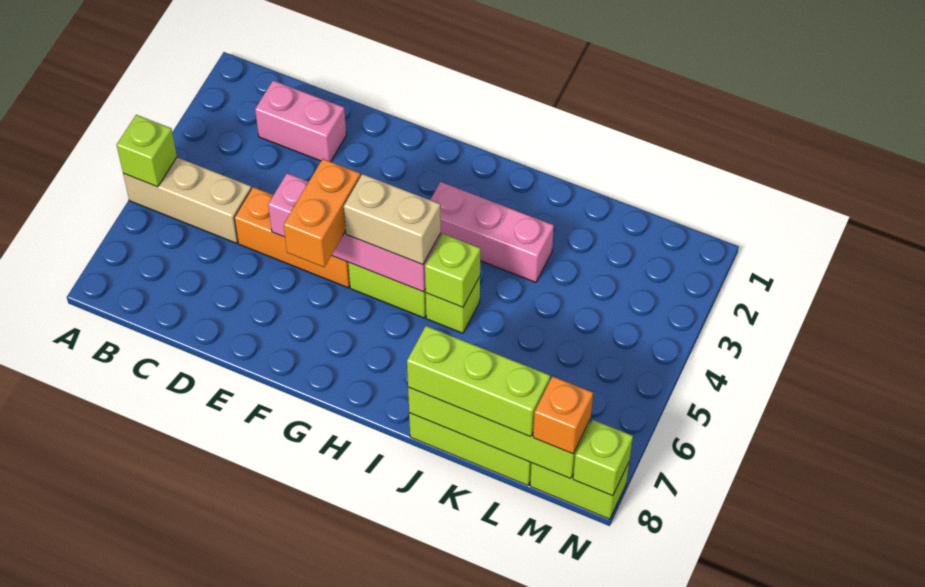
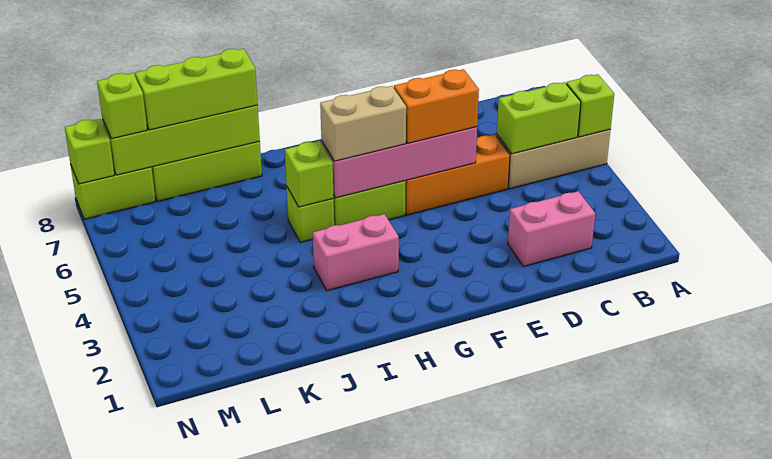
none -> lime brick B5:C5 level 2
orange brick F5:F6 level 3 -> orange brick E5:F5 level 3
pink brick H3:J3 level 1 -> pink brick H3:I3 level 1
orange brick M8 level 3 -> lime brick M8 level 3

